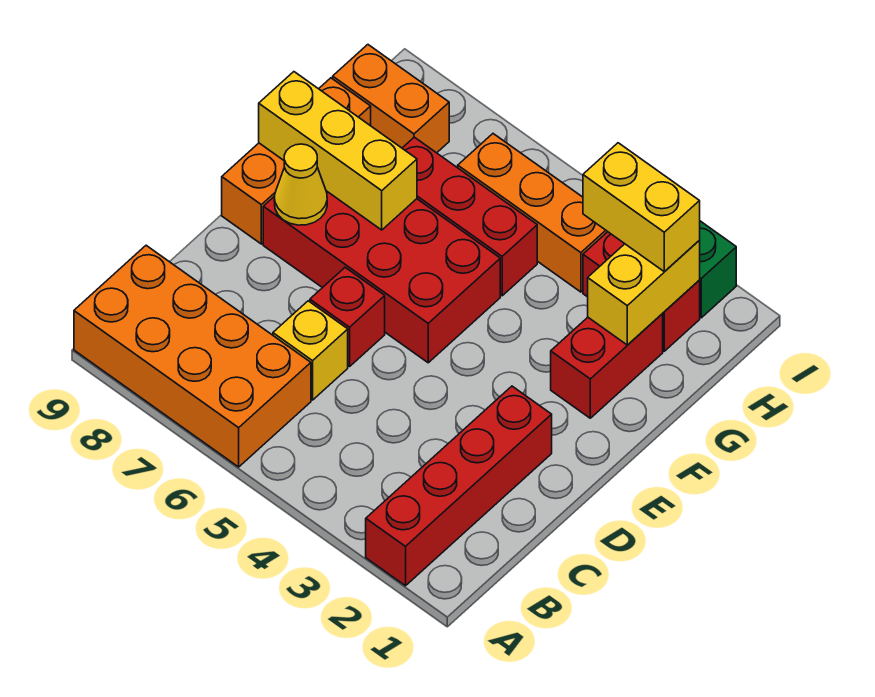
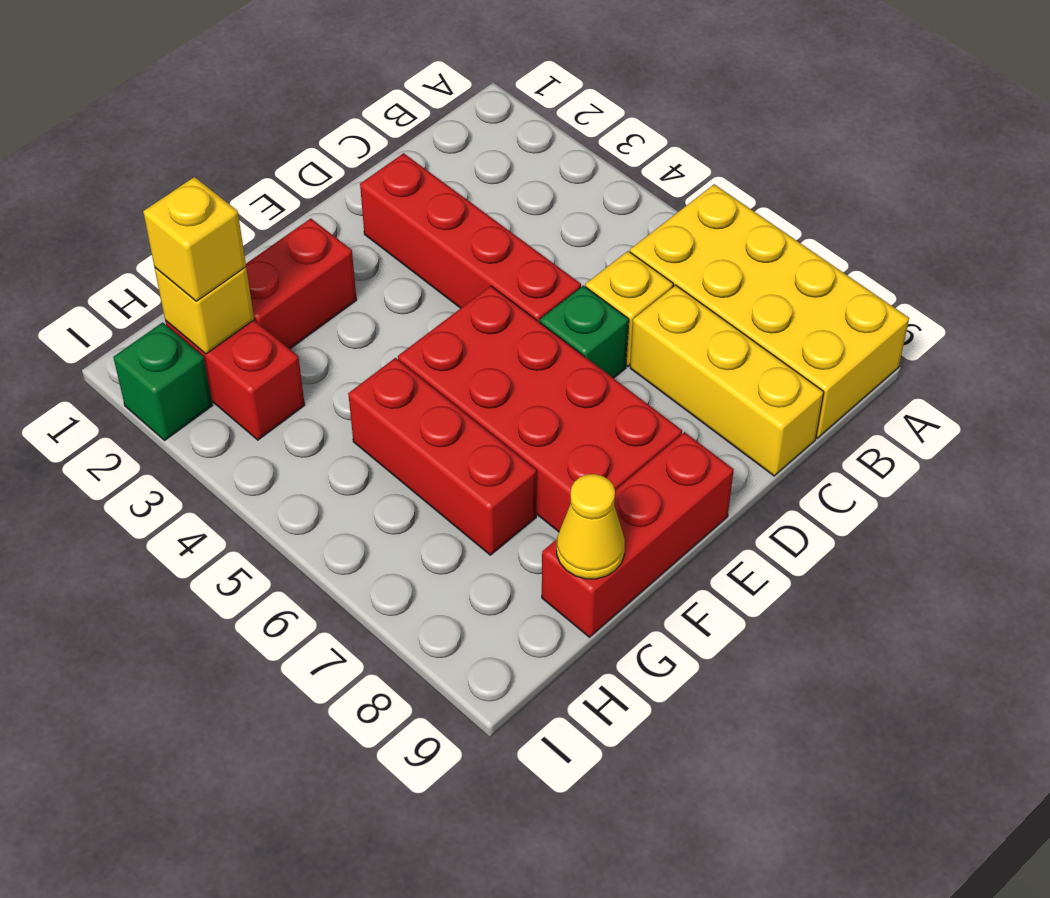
red brick A2:D2 level 1 -> red brick D2:D5 level 1
orange brick A6:B9 level 1 -> yellow brick A6:B9 level 1
red brick D6 level 1 -> green brick D6 level 1
yellow cone E8 level 2 -> yellow cone G9 level 2
orange brick E9:G9 level 1 -> red brick E9:G9 level 1
yellow brick F7:F9 level 2 -> yellow brick C7:C9 level 1
yellow brick G2:H2 level 2 -> yellow brick H2 level 2
yellow brick H2:H3 level 3 -> yellow brick H2 level 3
orange brick H4:H6 level 1 -> none
orange brick H8:H9 level 1 -> none

